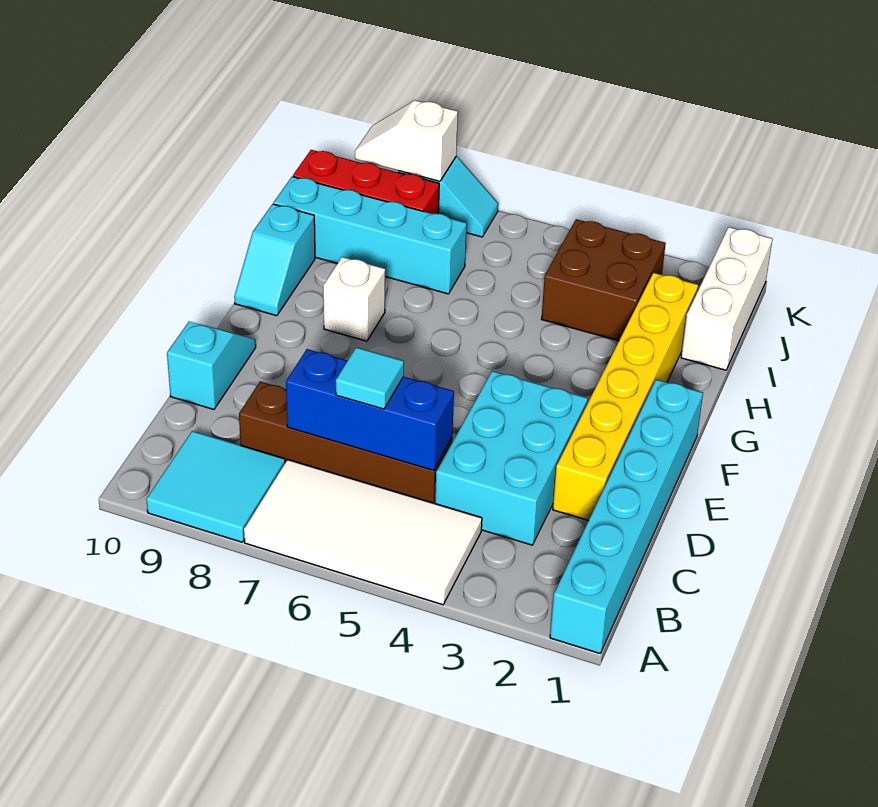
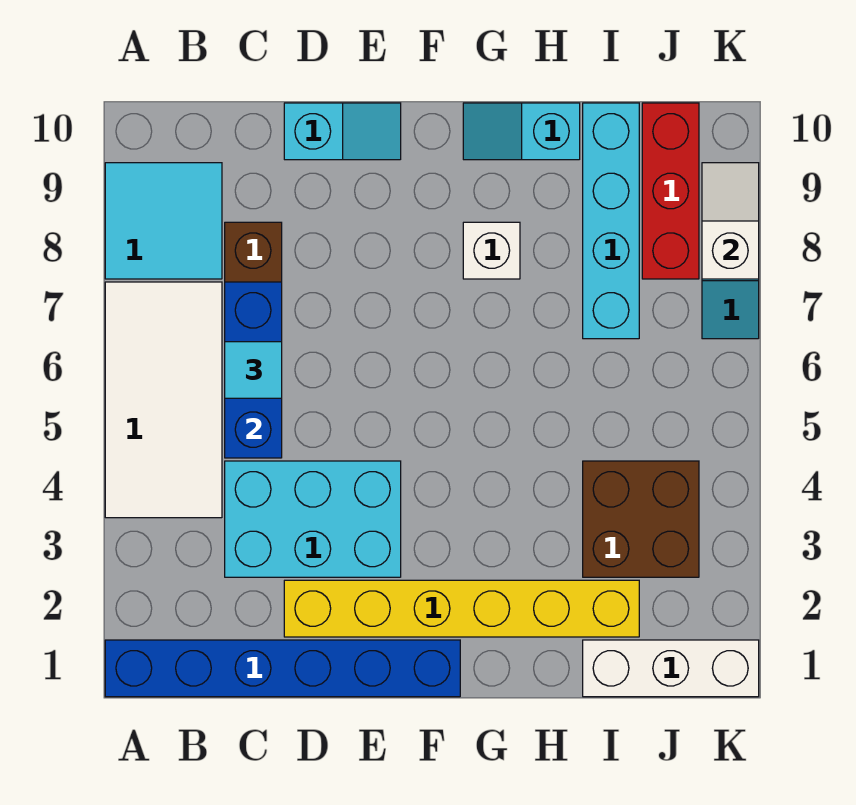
cyan brick A1:F1 level 1 -> blue brick A1:F1 level 1

